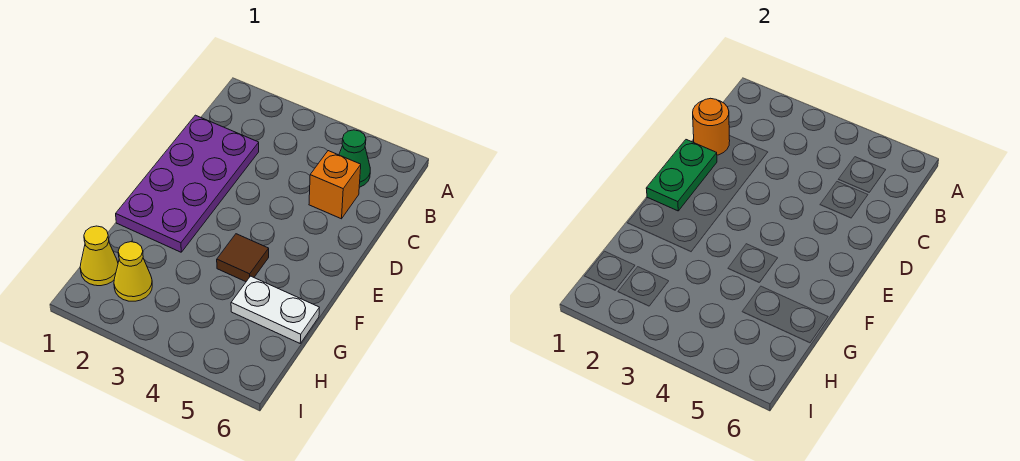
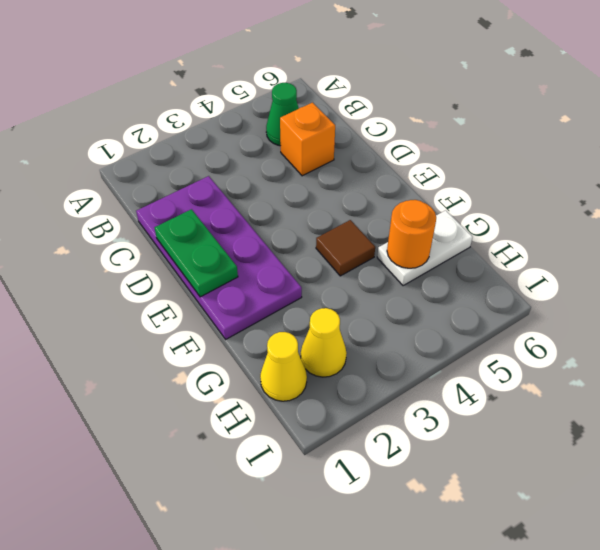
orange round brick C1 level 2 -> orange round brick G5 level 2

